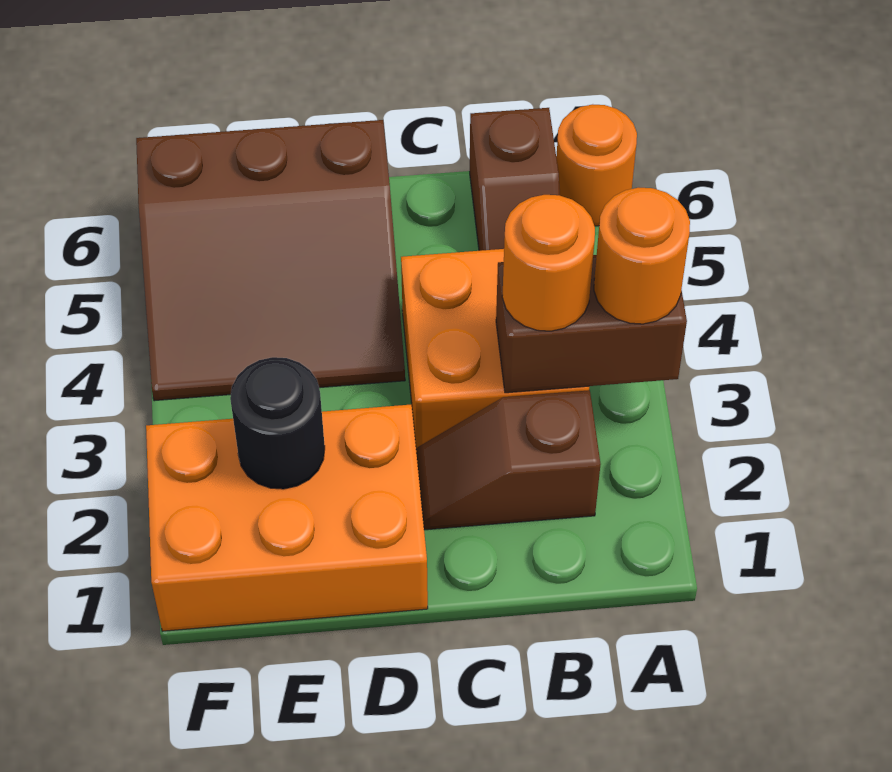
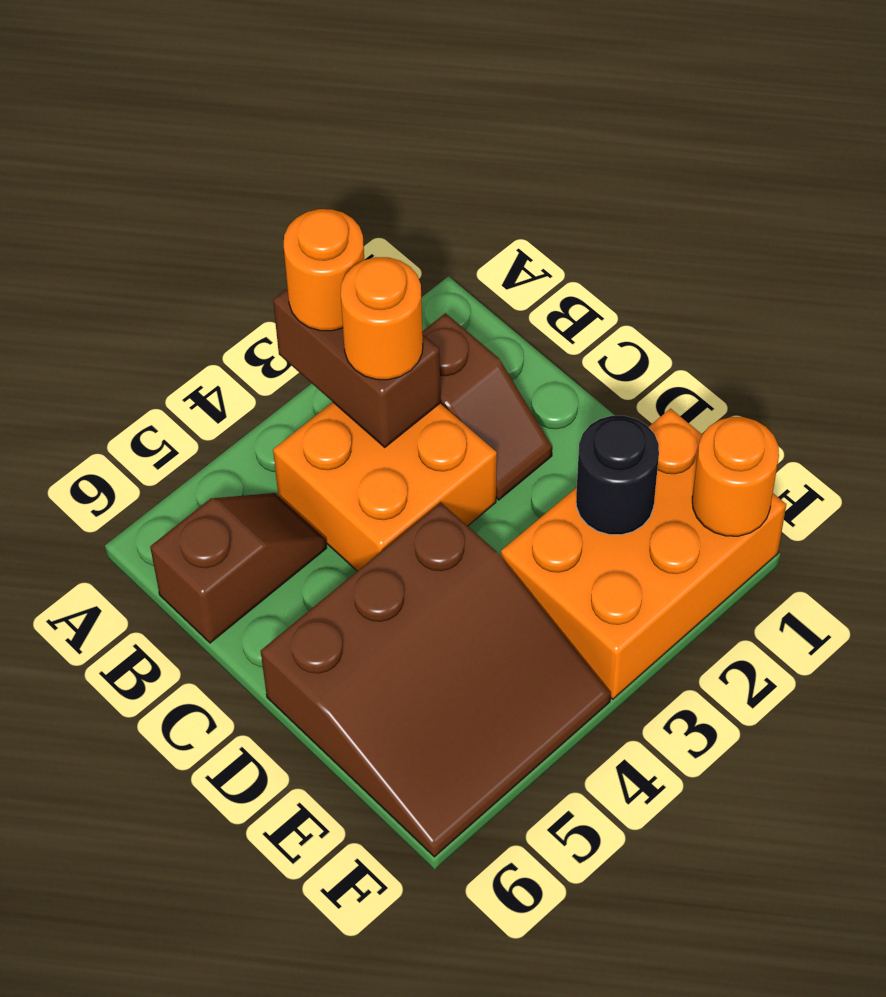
orange round brick A6 level 1 -> orange round brick F1 level 2
orange brick D1:F2 level 1 -> orange brick E1:F3 level 1
brown slope D4:F6 level 1 top 6 -> brown slope D4:F6 level 1 top D

